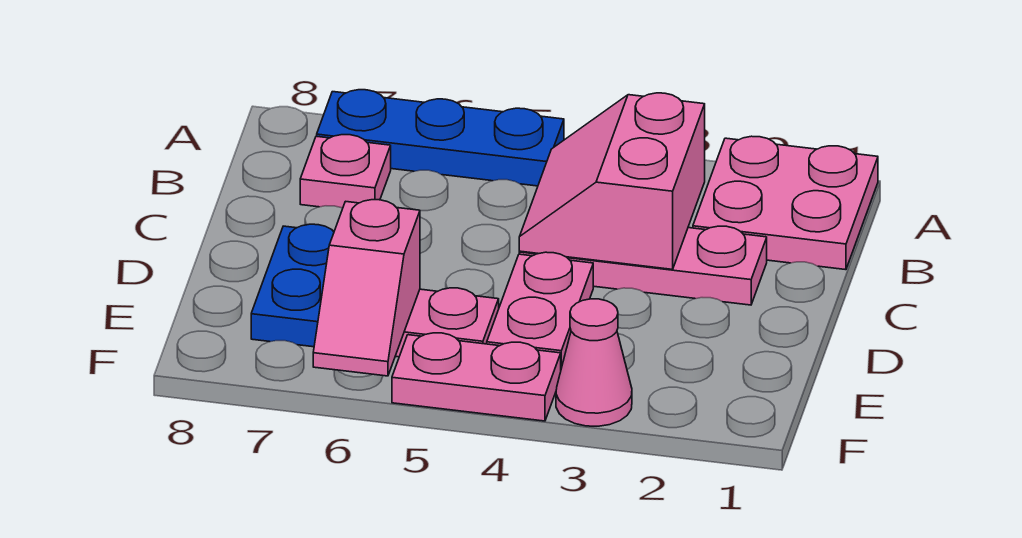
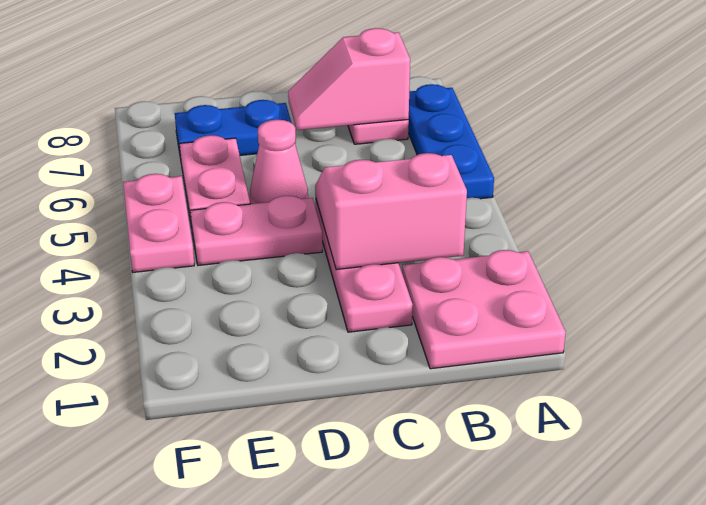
pink slope E6:F6 level 2 top E -> pink slope B7:C7 level 2 top B
pink cone F3 level 1 -> pink cone D5 level 1

